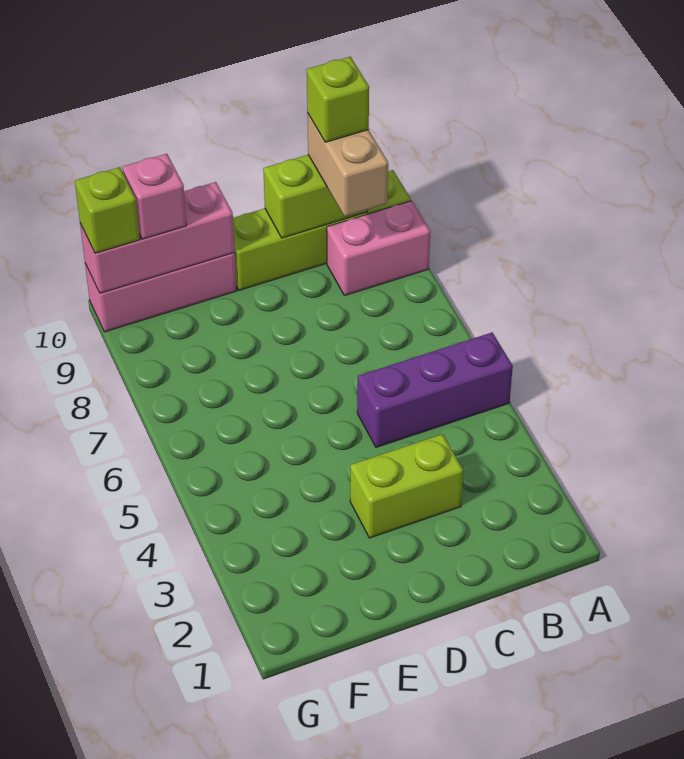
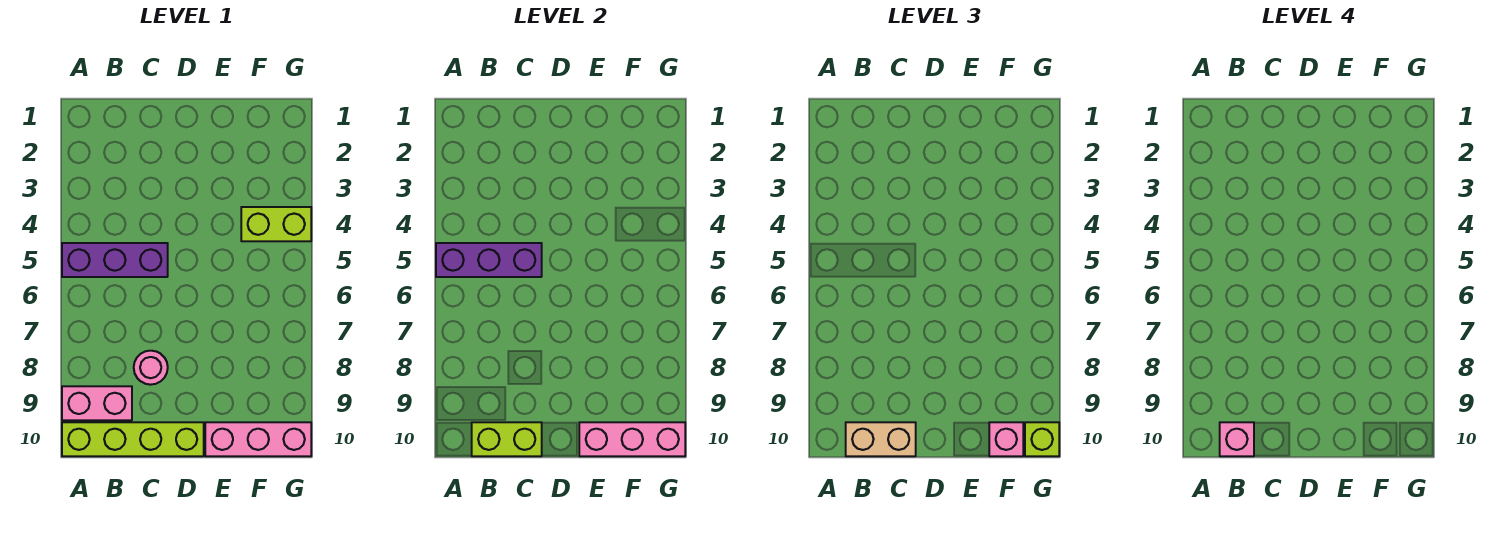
none -> purple brick A5:C5 level 2
tan brick B9:B10 level 3 -> tan brick B10:C10 level 3
lime brick B10 level 4 -> pink brick B10 level 4
lime brick C3:D3 level 1 -> lime brick F4:G4 level 1
none -> pink round brick C8 level 1

